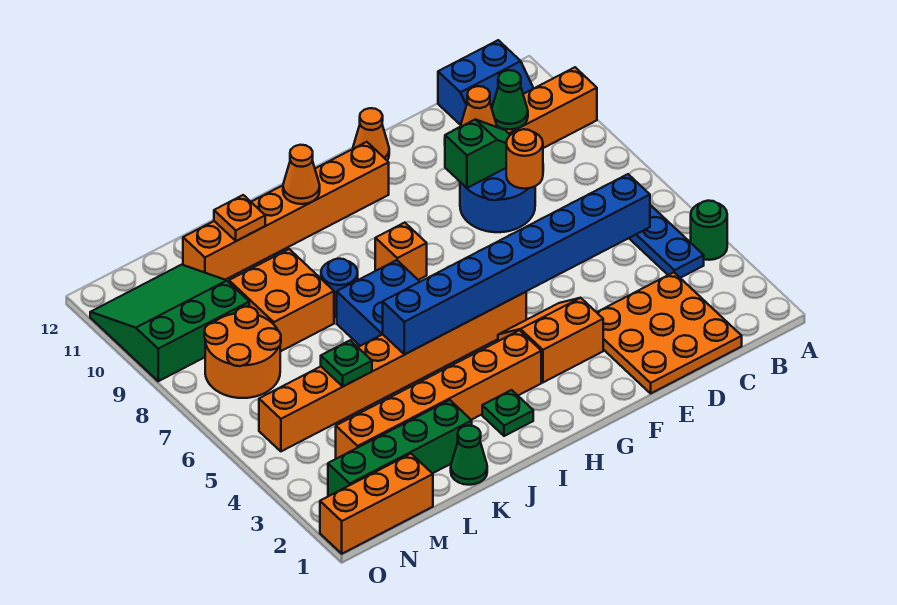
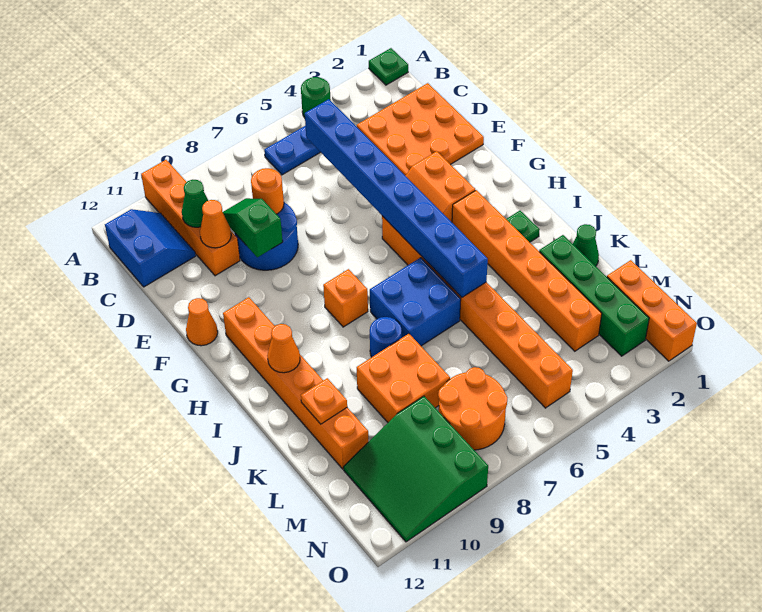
green plate L5 level 2 -> green plate A1 level 1

